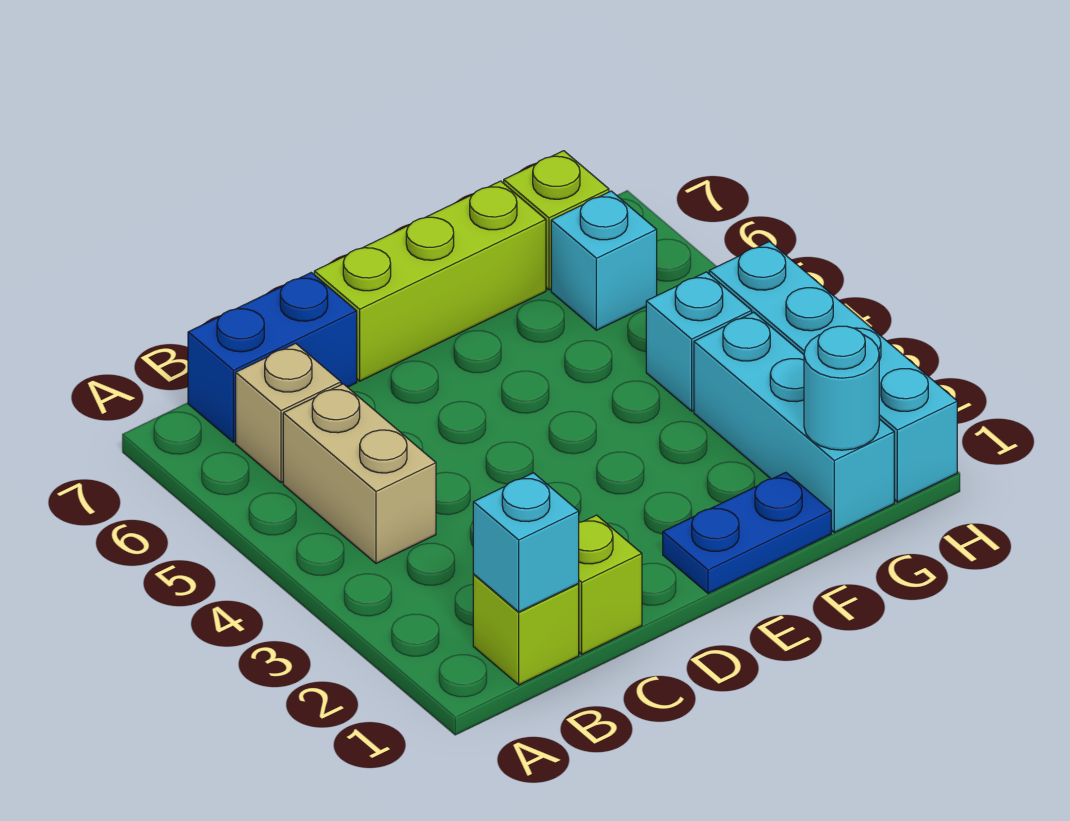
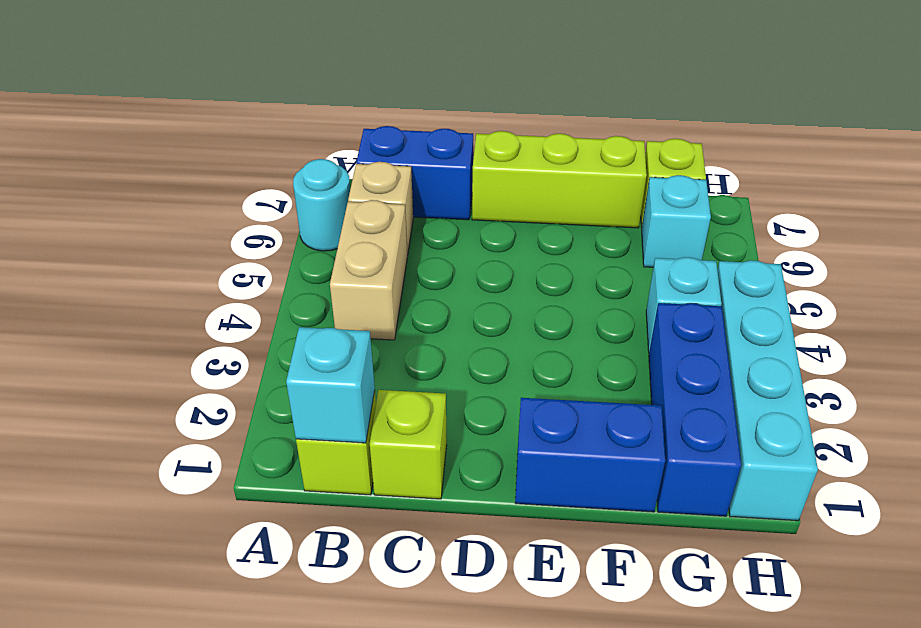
blue plate E1:F1 level 1 -> blue brick E1:F1 level 1
cyan brick G1:G3 level 1 -> blue brick G1:G3 level 1
cyan round brick G1 level 2 -> cyan round brick A6 level 1

